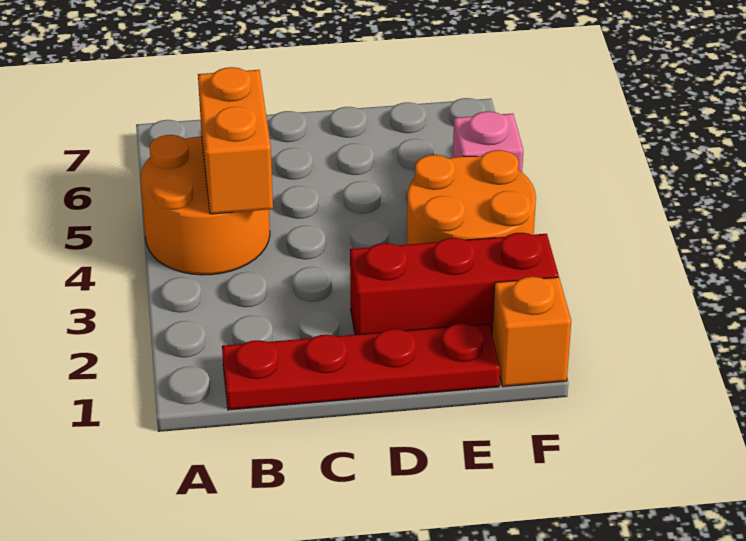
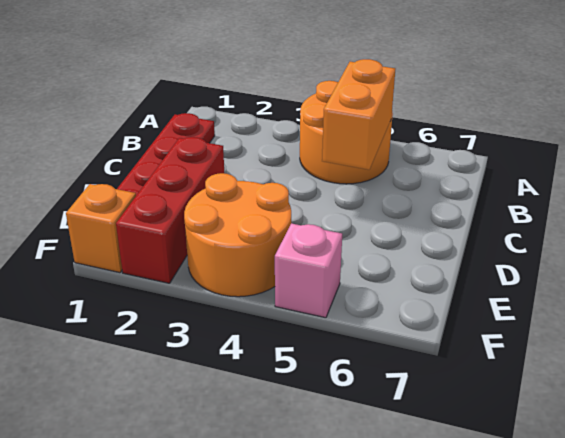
orange brick B4:B5 level 2 -> orange brick B5:C5 level 2

